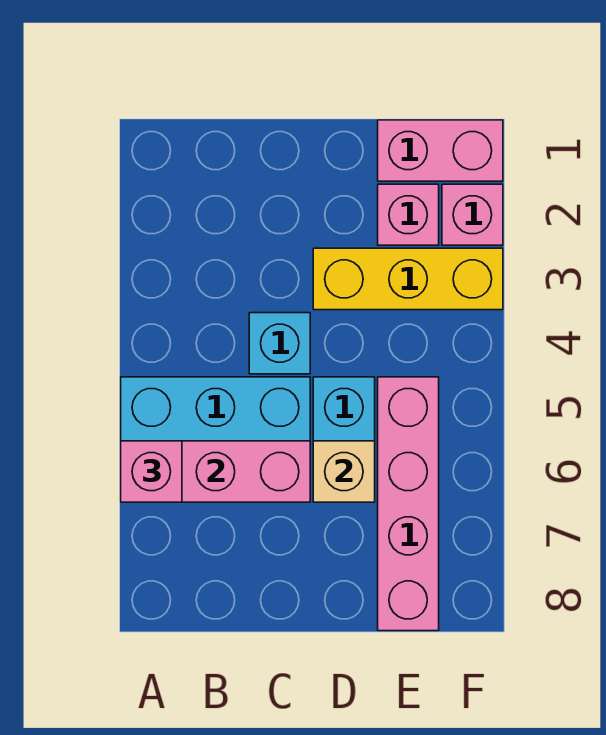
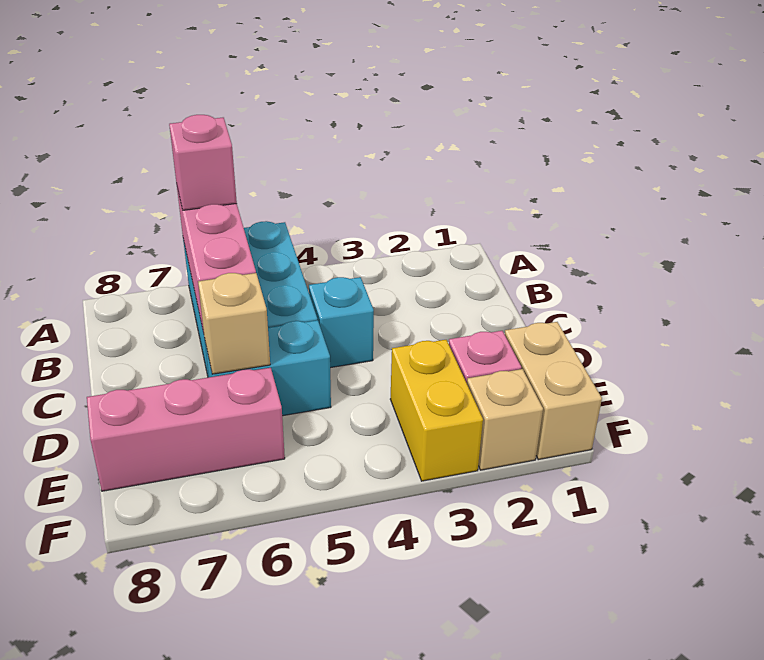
yellow brick D3:F3 level 1 -> yellow brick E3:F3 level 1
pink brick E1:F1 level 1 -> tan brick E1:F1 level 1
pink brick E5:E8 level 1 -> pink brick E6:E8 level 1
pink brick F2 level 1 -> tan brick F2 level 1

